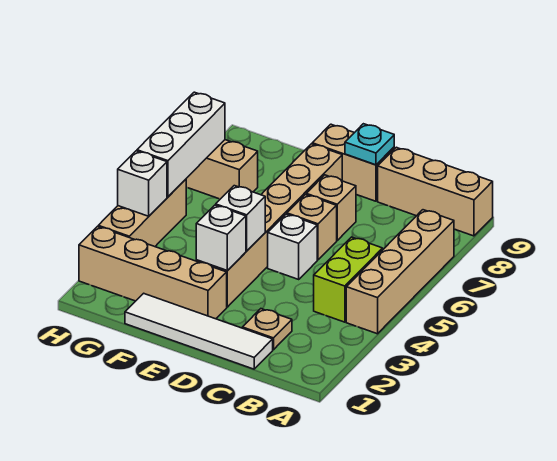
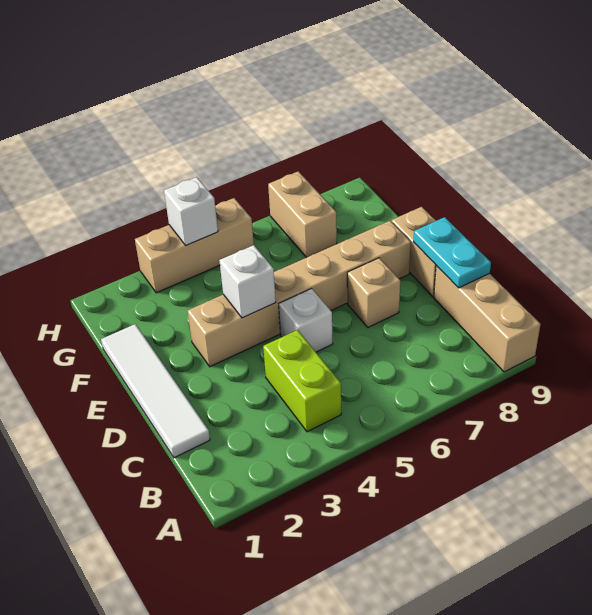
tan brick A4:A7 level 1 -> none
lime brick B4:B5 level 1 -> lime brick B4:C4 level 1
tan plate C2 level 1 -> none
tan brick D6 level 1 -> none
cyan plate D9 level 2 -> cyan plate C9:D9 level 2
tan brick E2:H2 level 1 -> none
white brick E3 level 2 -> none
white brick H5:H7 level 2 -> none

